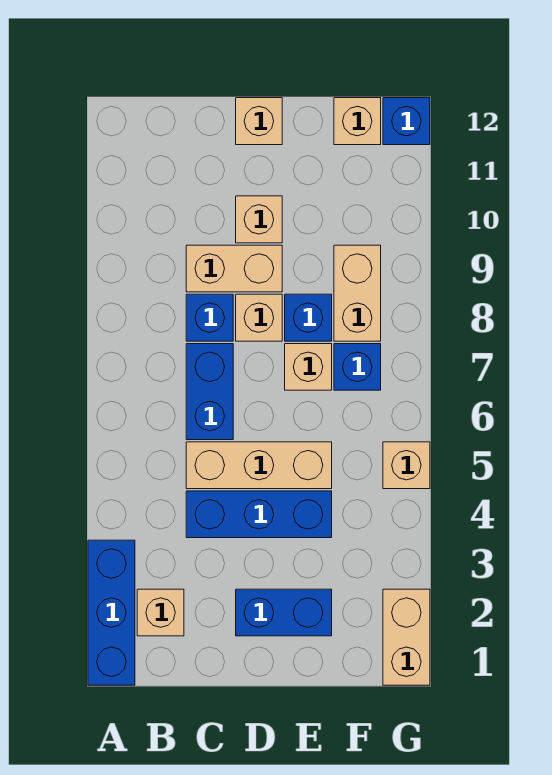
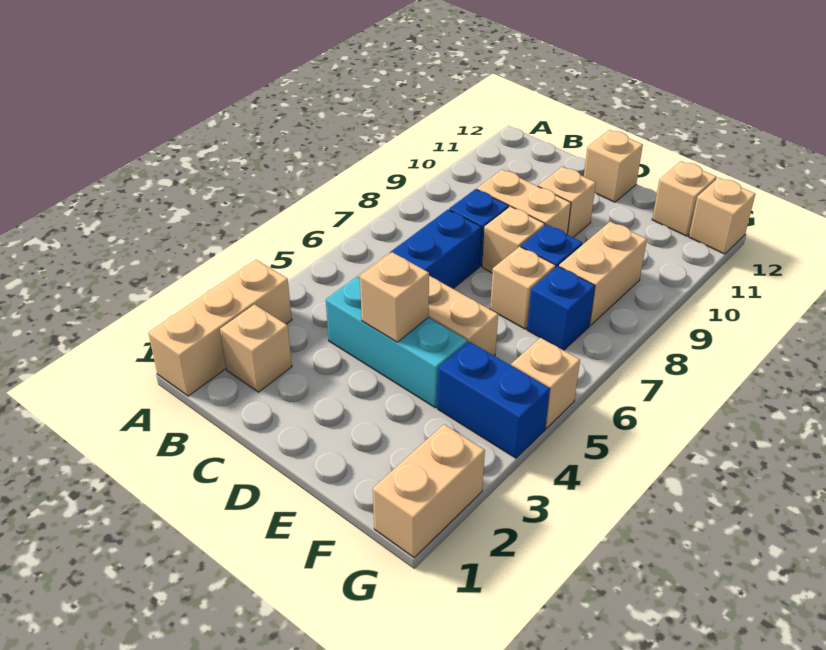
blue brick A1:A3 level 1 -> tan brick A1:A3 level 1
blue brick C4:E4 level 1 -> cyan brick C4:E4 level 1
blue brick D2:E2 level 1 -> blue brick F4:G4 level 1
none -> tan brick D4 level 2
blue brick G12 level 1 -> tan brick G12 level 1

